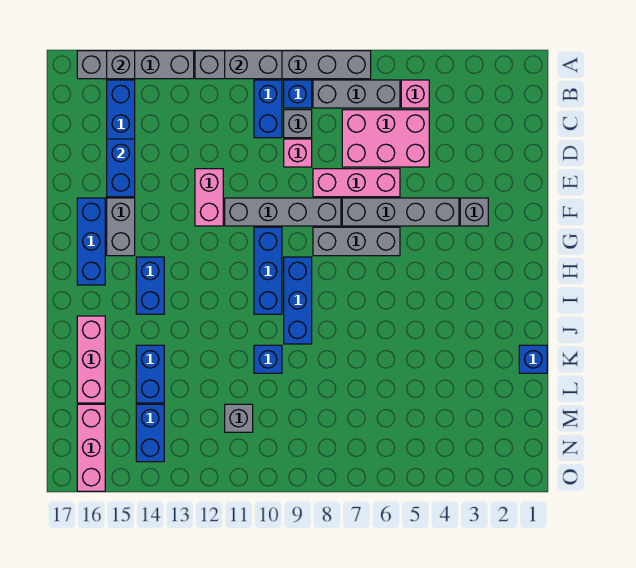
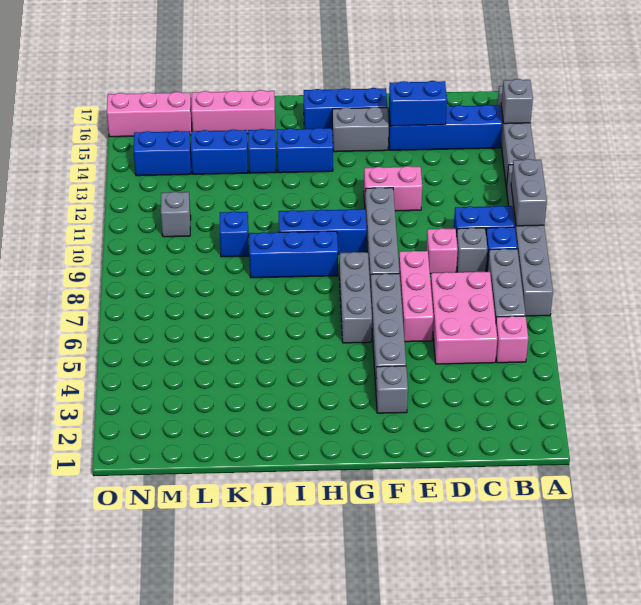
blue brick K1 level 1 -> blue brick J14 level 1

